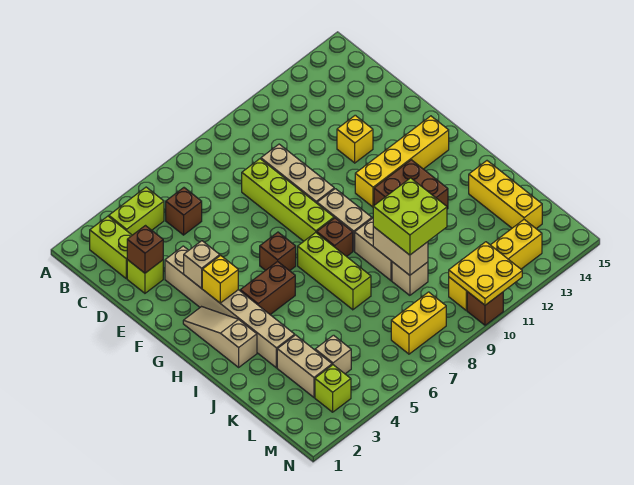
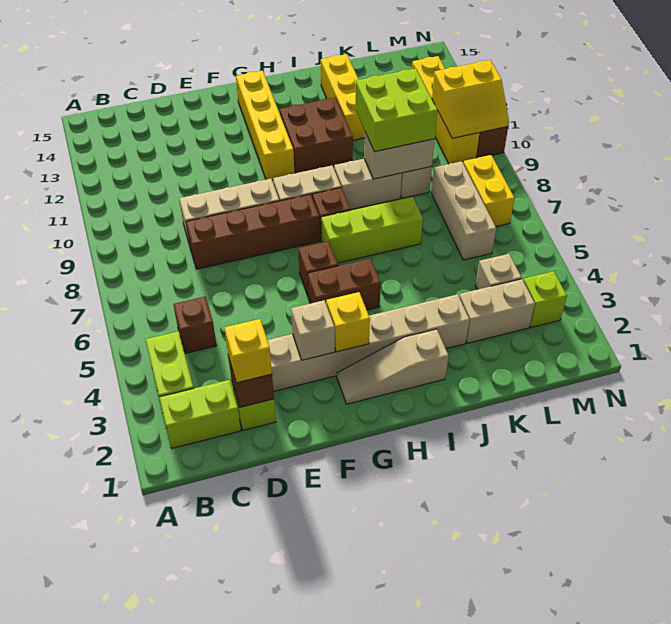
lime brick D8:G8 level 1 -> brown brick D8:G8 level 1
yellow brick E12 level 1 -> yellow brick D2 level 3
brown brick H4:H5 level 1 -> brown brick G5:H5 level 1
yellow brick J14:L14 level 1 -> yellow brick J12:J14 level 1
none -> tan brick L6:L8 level 1
yellow plate M10:N11 level 2 -> yellow slope M10:N11 level 2 top 11

